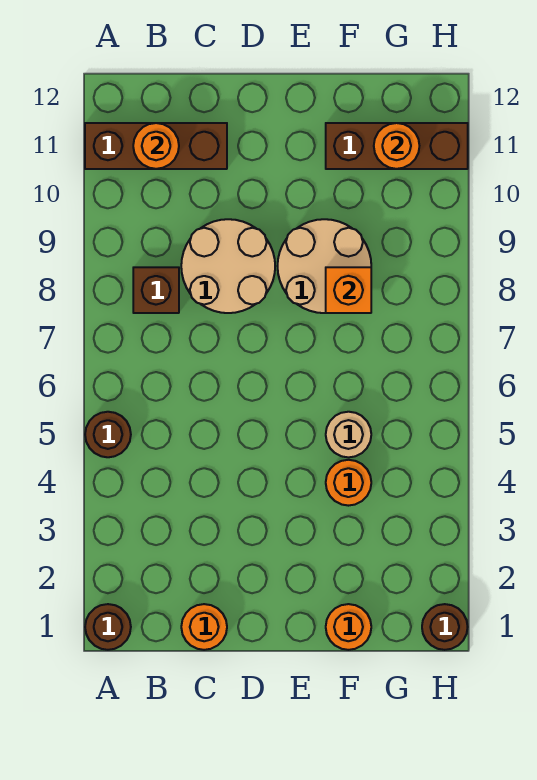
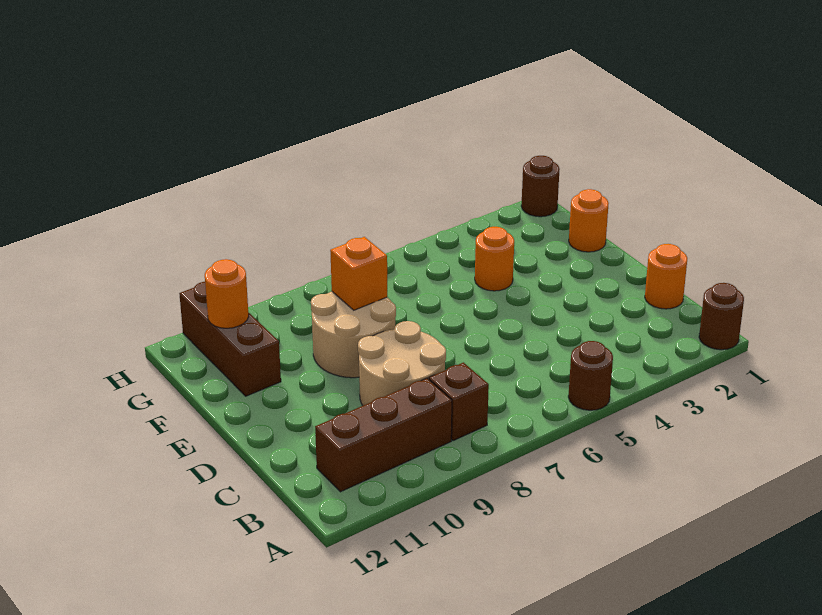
brown brick A11:C11 level 1 -> brown brick B9:B11 level 1
orange round brick B11 level 2 -> none
tan round brick F5 level 1 -> none

